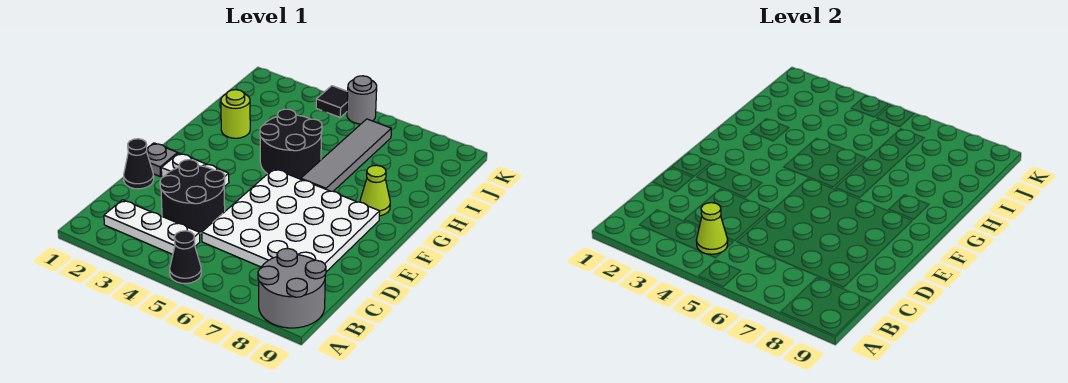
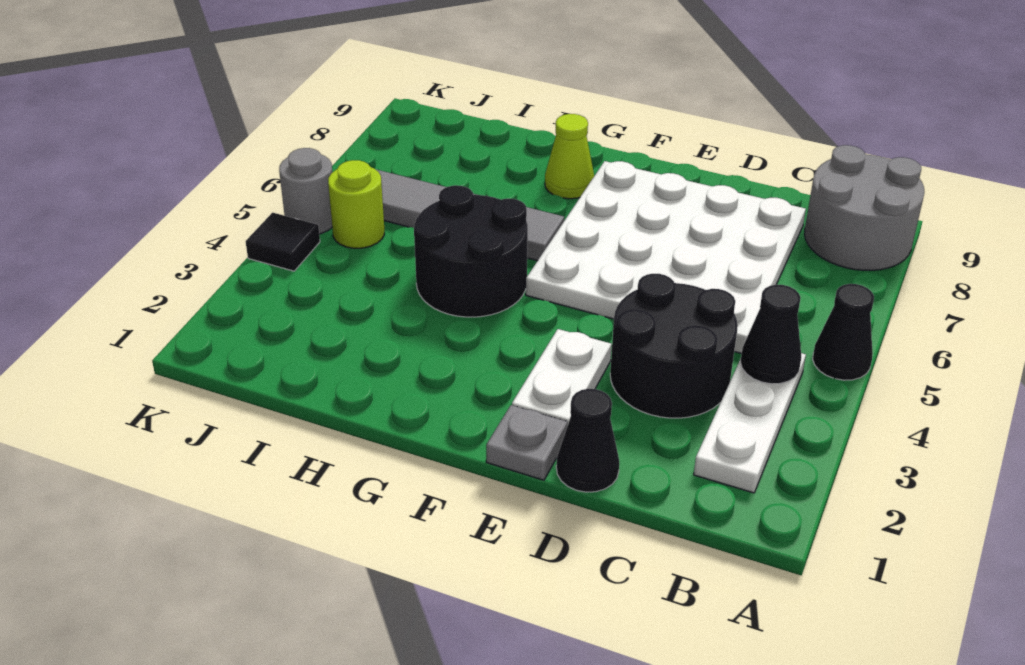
lime cone B4 level 2 -> black cone B4 level 2
lime round brick H2 level 1 -> lime round brick J5 level 1

